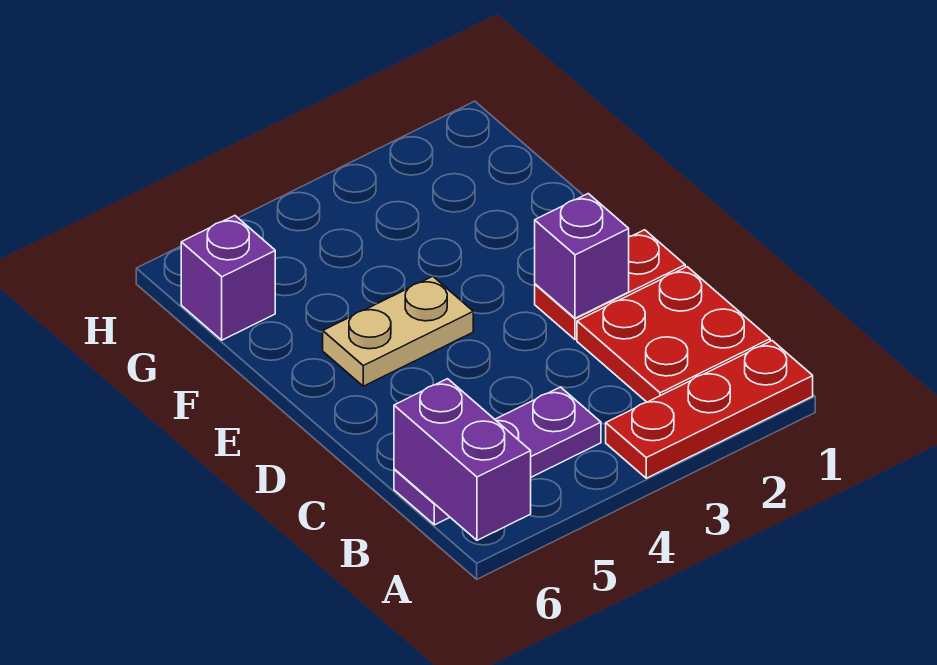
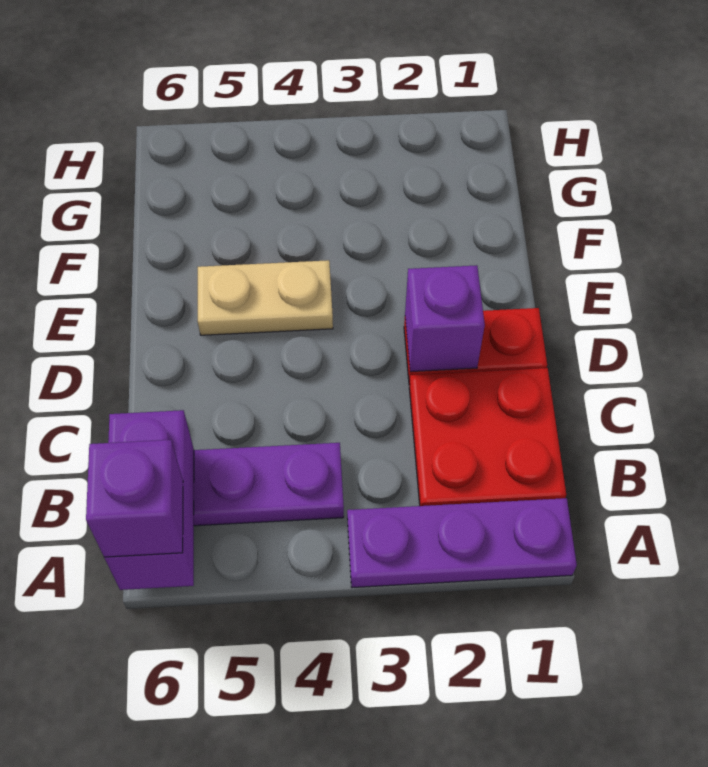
red plate A1:A3 level 1 -> purple plate A1:A3 level 1
purple brick G6 level 1 -> purple brick A6 level 3

